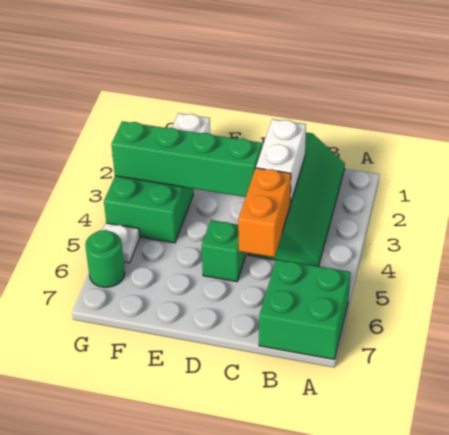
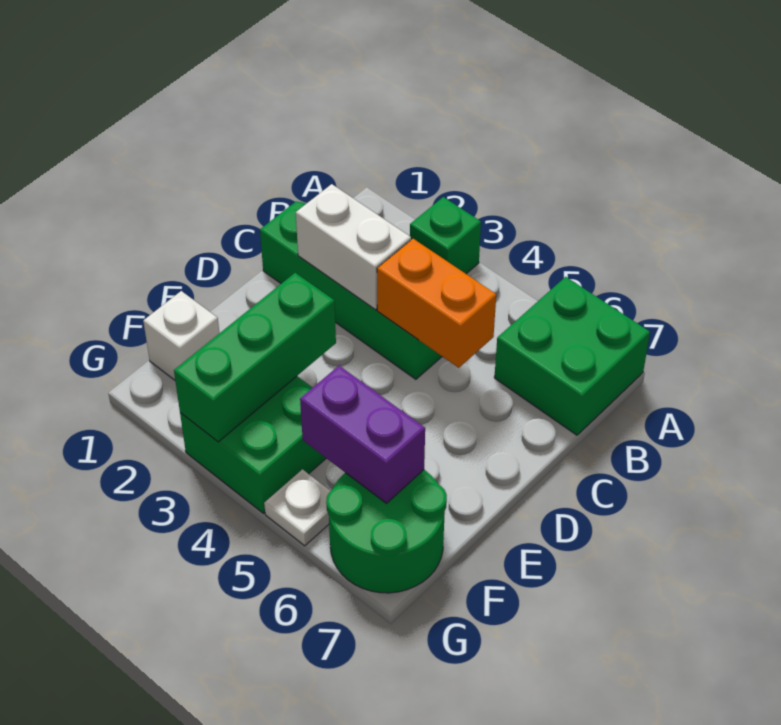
green brick D3:G3 level 2 -> green brick E3:G3 level 2
green brick D5 level 1 -> green brick A3 level 1
none -> purple brick F5:F6 level 2
green round brick G6 level 1 -> green round brick F6:G7 level 1

